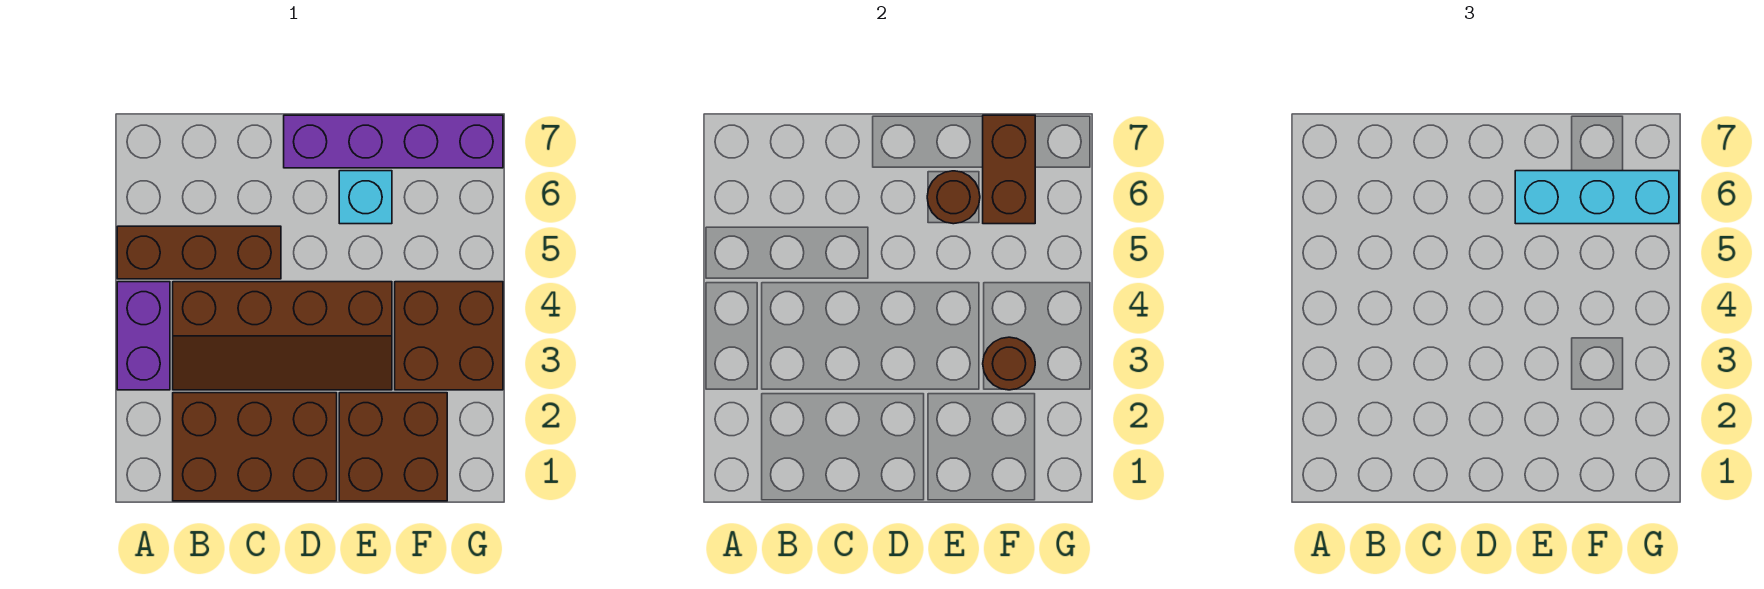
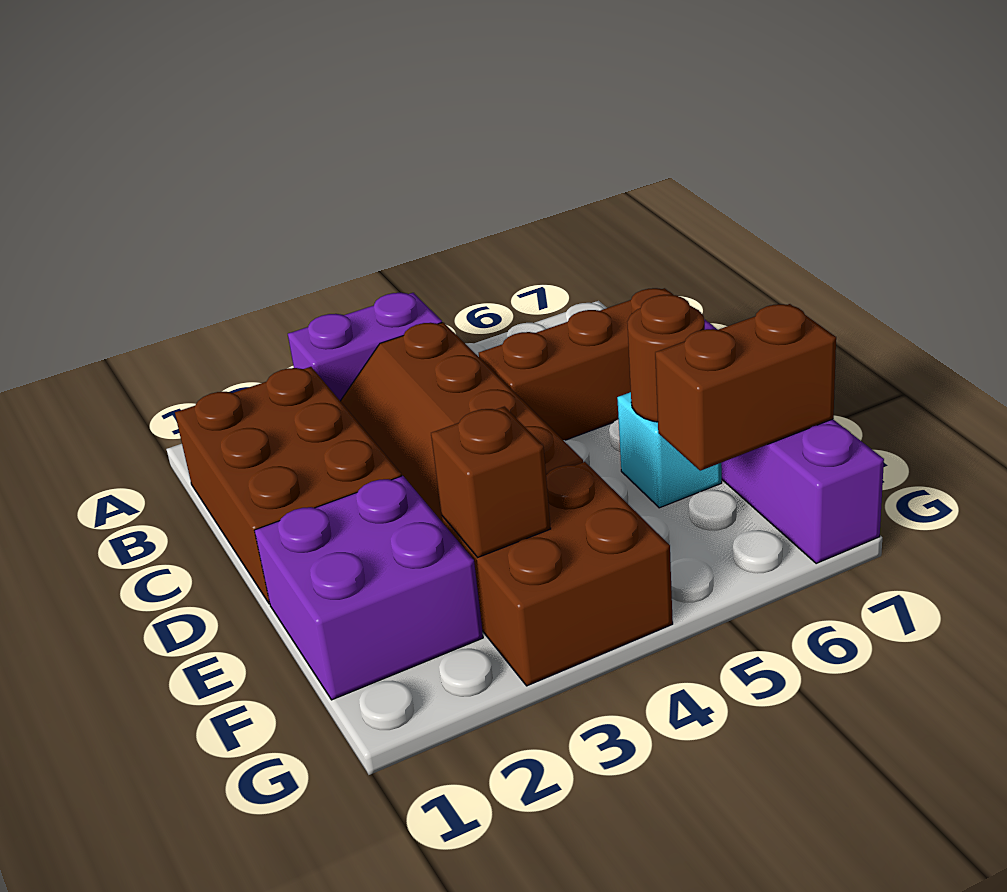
brown brick A5:C5 level 1 -> brown brick C5:C7 level 1
brown brick E1:F2 level 1 -> purple brick E1:F2 level 1
cyan brick E6:G6 level 3 -> none
brown round brick F3 level 2 -> brown brick F3 level 2

